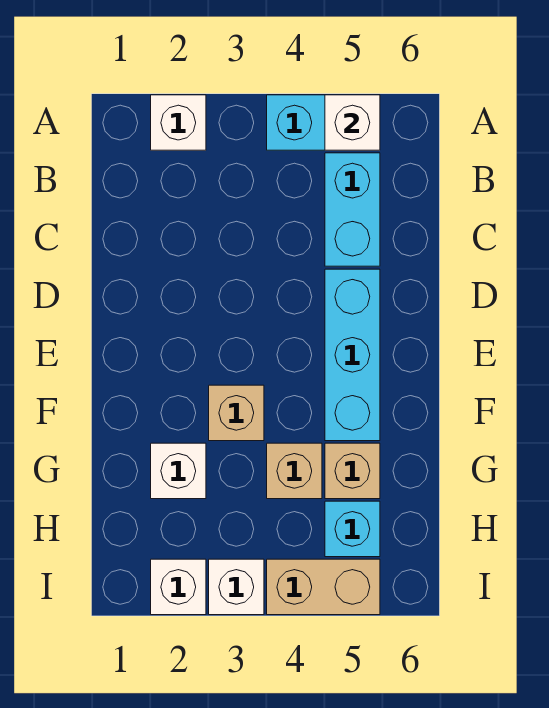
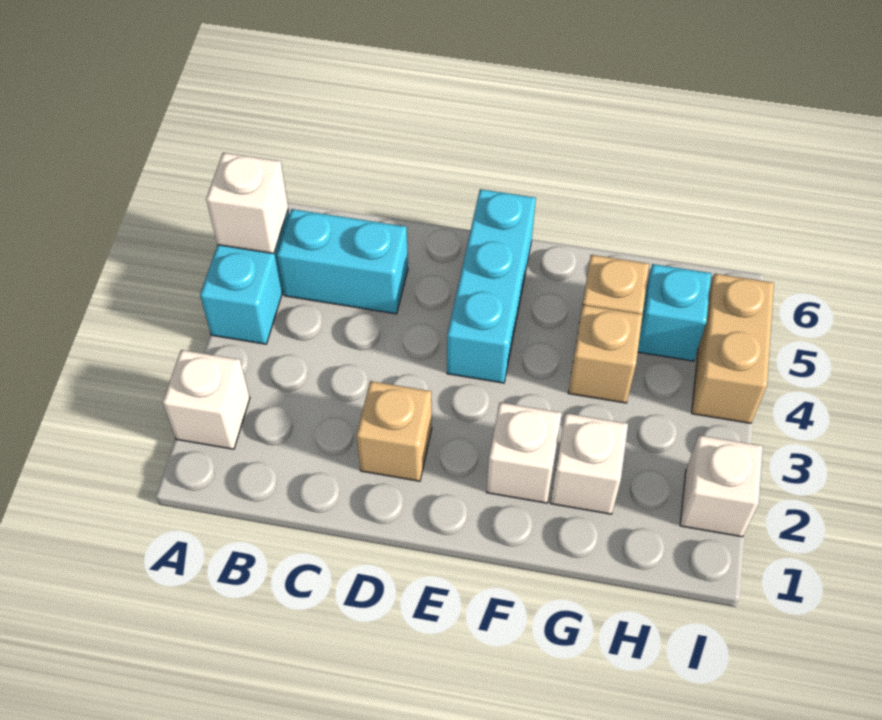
cyan brick D5:F5 level 1 -> cyan brick E4:E6 level 1
tan brick F3 level 1 -> tan brick D2 level 1
white brick I3 level 1 -> white brick F2 level 1

